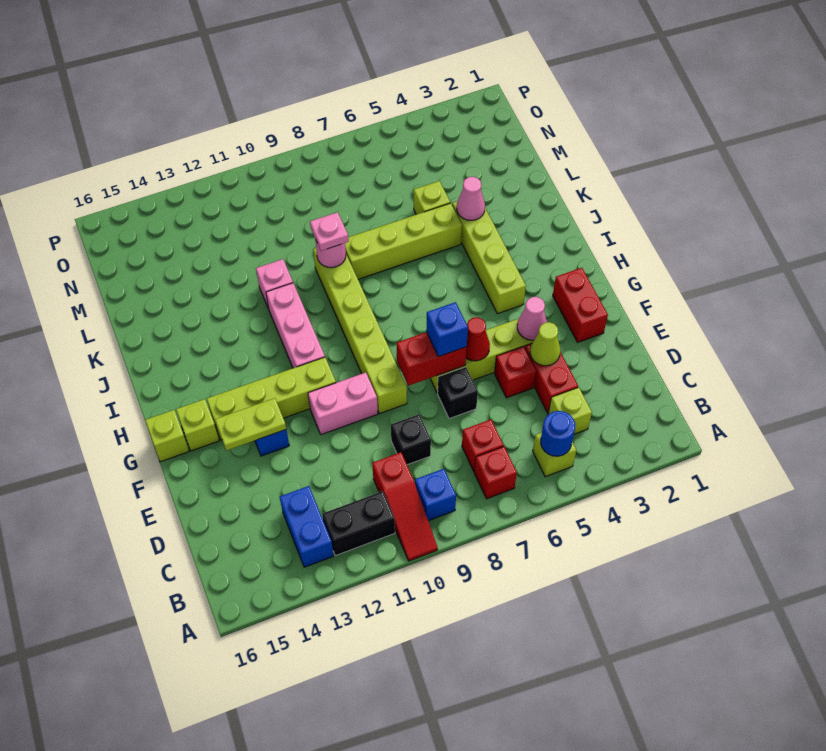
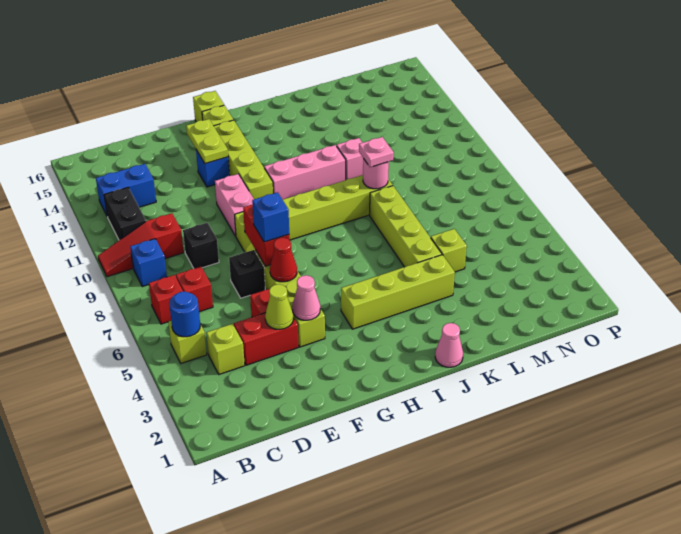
red brick F2:G2 level 1 -> none
pink cone K4 level 2 -> pink cone J1 level 1

